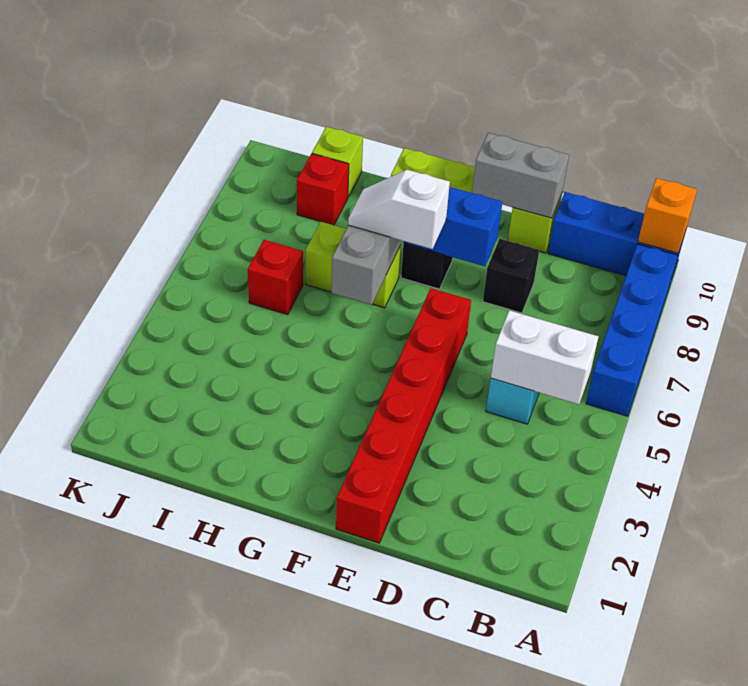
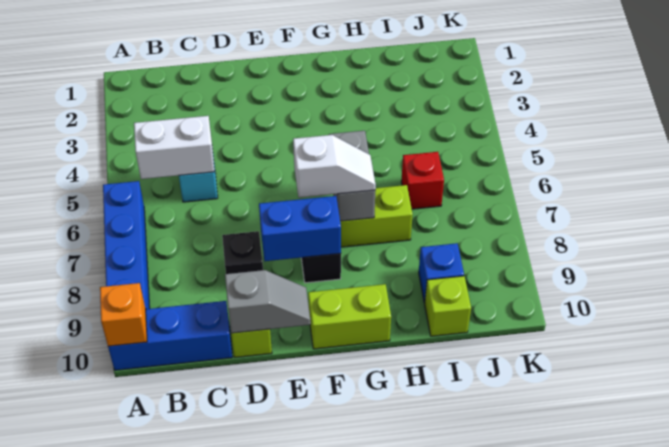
grey brick D10:E10 level 2 -> grey slope D10:E10 level 2 top D
red brick E1:E6 level 1 -> none
red brick I9 level 1 -> blue brick I9 level 1

